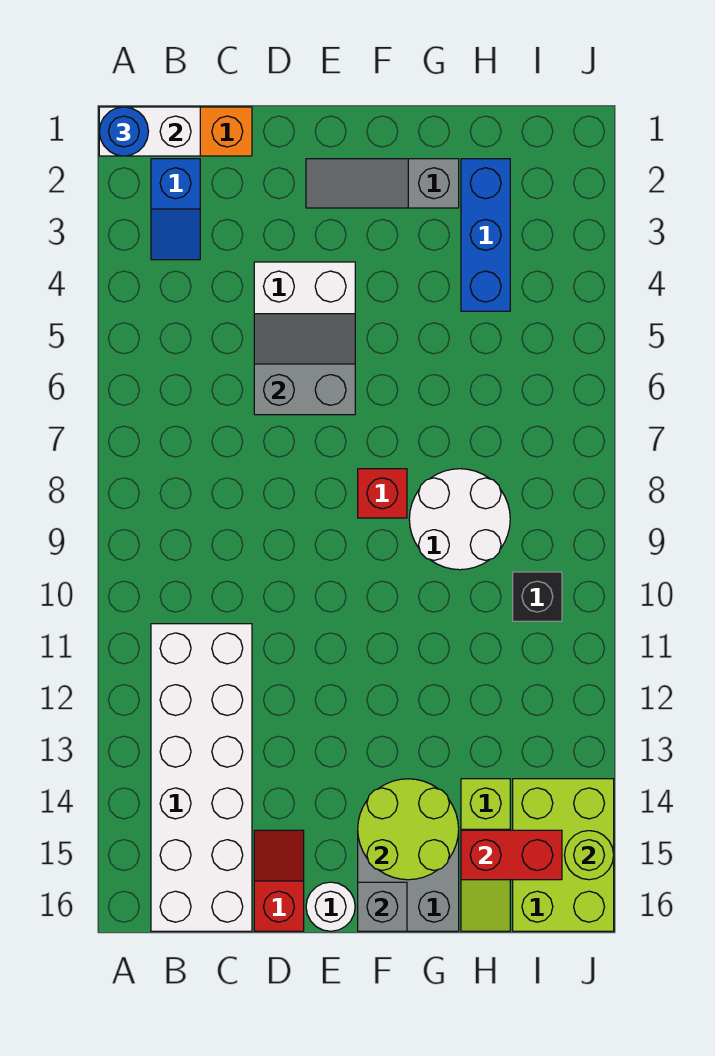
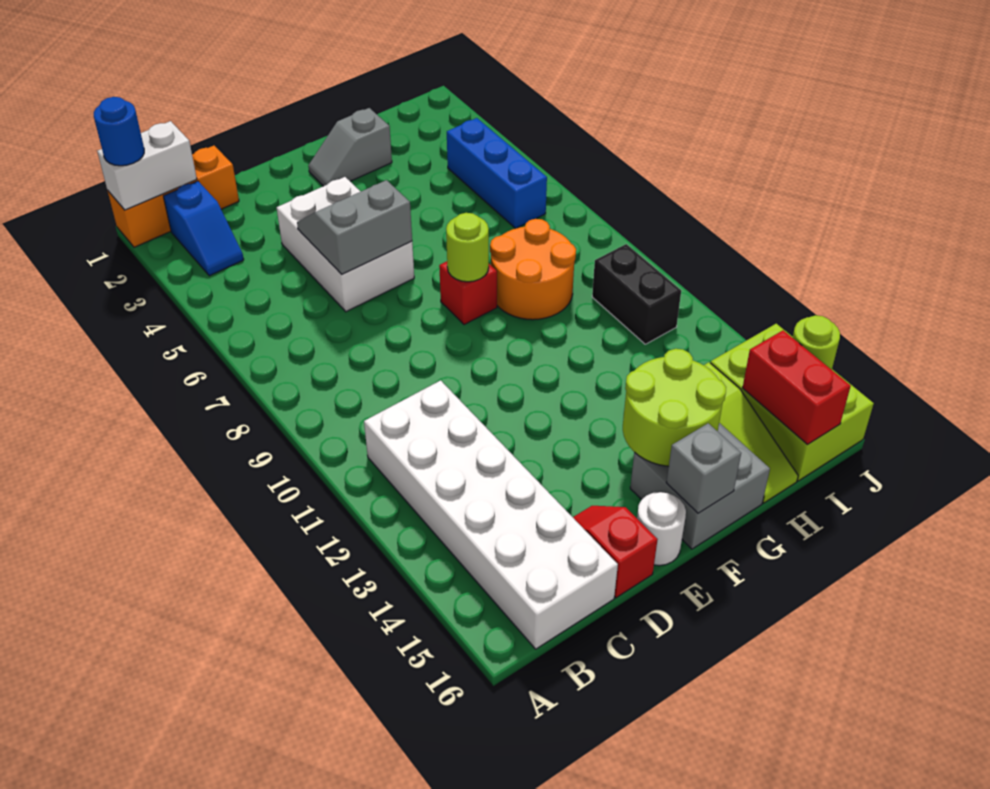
grey slope E2:G2 level 1 top G -> grey slope F2:G2 level 1 top G
none -> lime round brick F8 level 2
white round brick G8:H9 level 1 -> orange round brick G8:H9 level 1
blue brick H2:H4 level 1 -> blue brick I4:I6 level 1
red brick H15:I15 level 2 -> red brick I15:I16 level 2
black brick I10 level 1 -> black brick I10:I11 level 1

